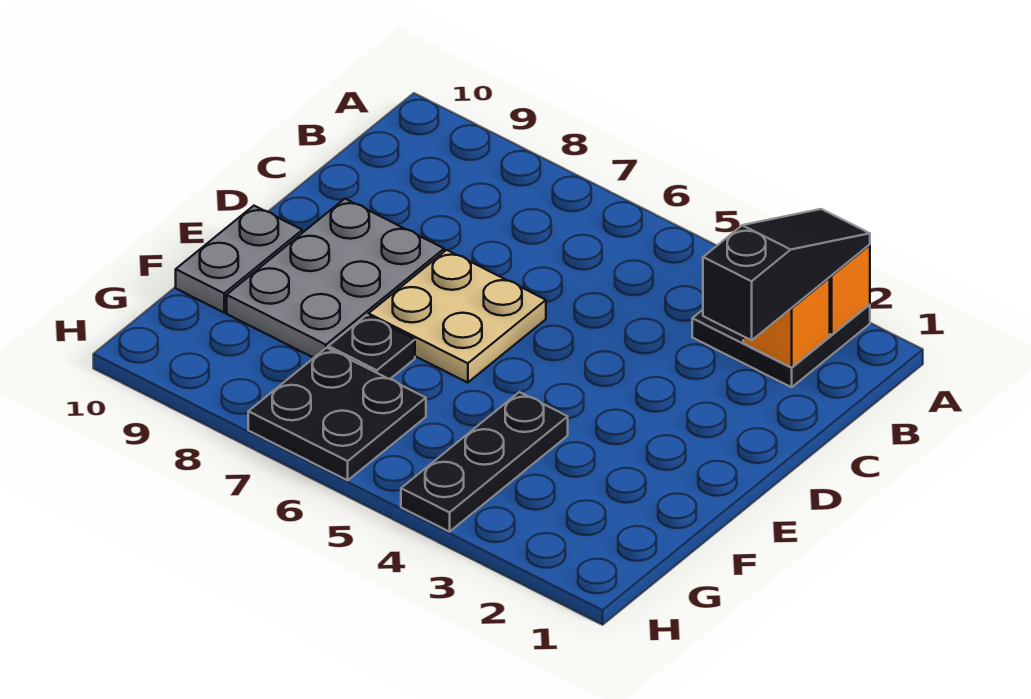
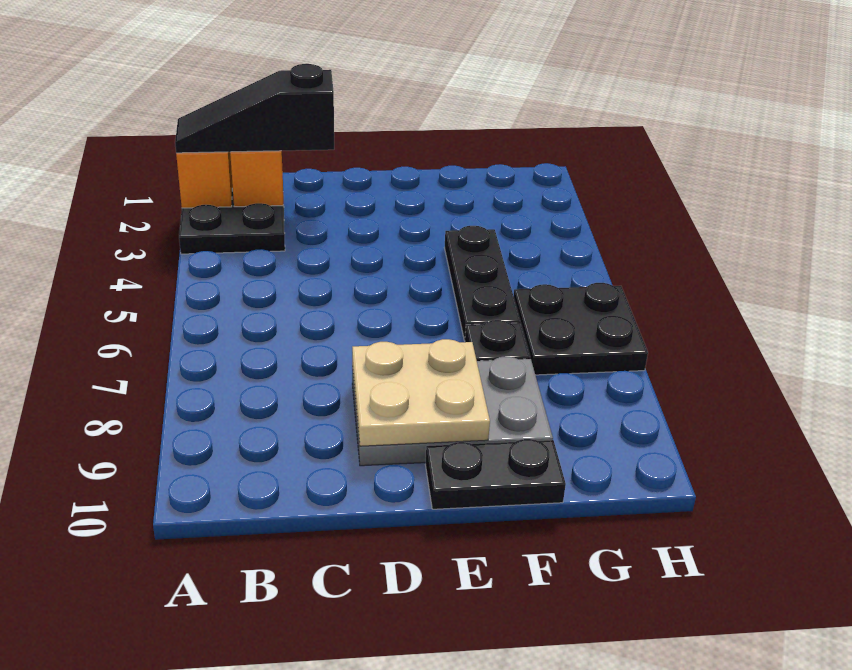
tan plate D6:E7 level 1 -> tan plate D8:E9 level 2
grey plate E10:F10 level 1 -> black plate E10:F10 level 1
black plate F4:H4 level 1 -> black plate F4:F6 level 1

